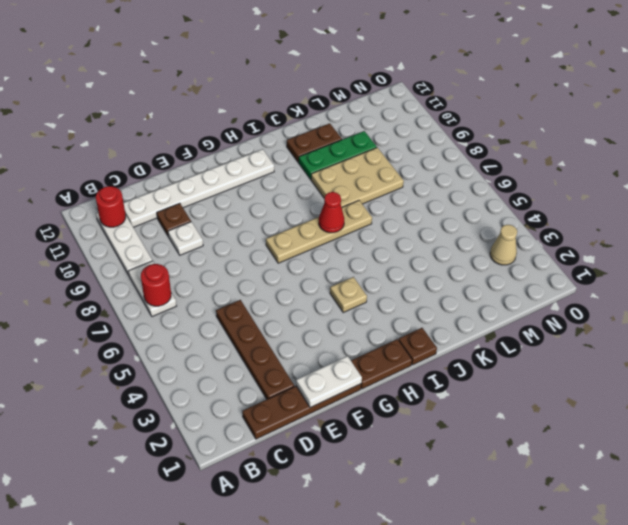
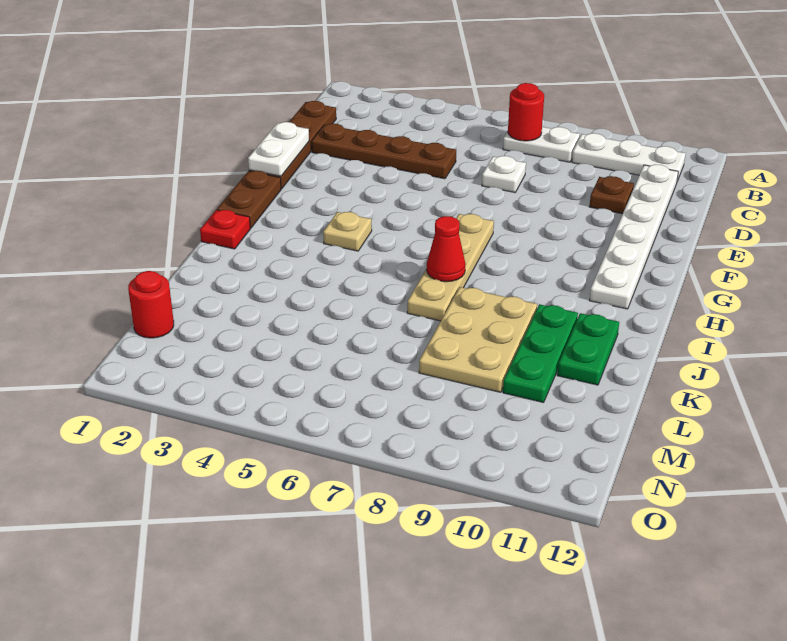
red round brick B11 level 2 -> red round brick M1 level 1
white plate D9 level 1 -> white plate D7 level 1
brown plate I1 level 1 -> red plate I1 level 1
brown plate J11:K11 level 1 -> green plate J11:K11 level 1
tan cone N3 level 1 -> none

